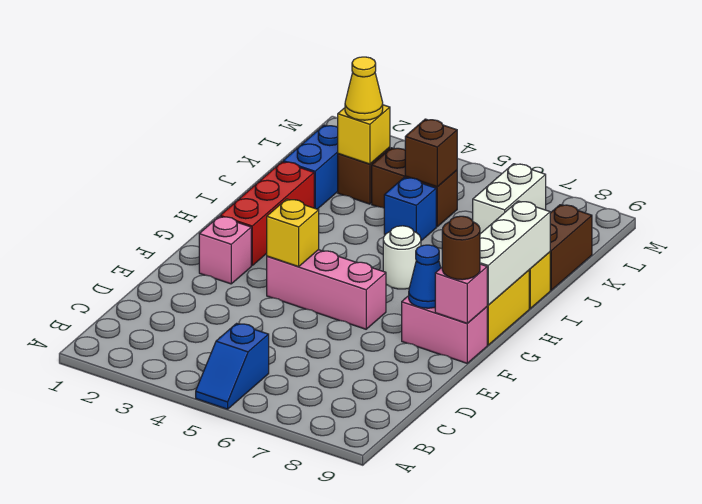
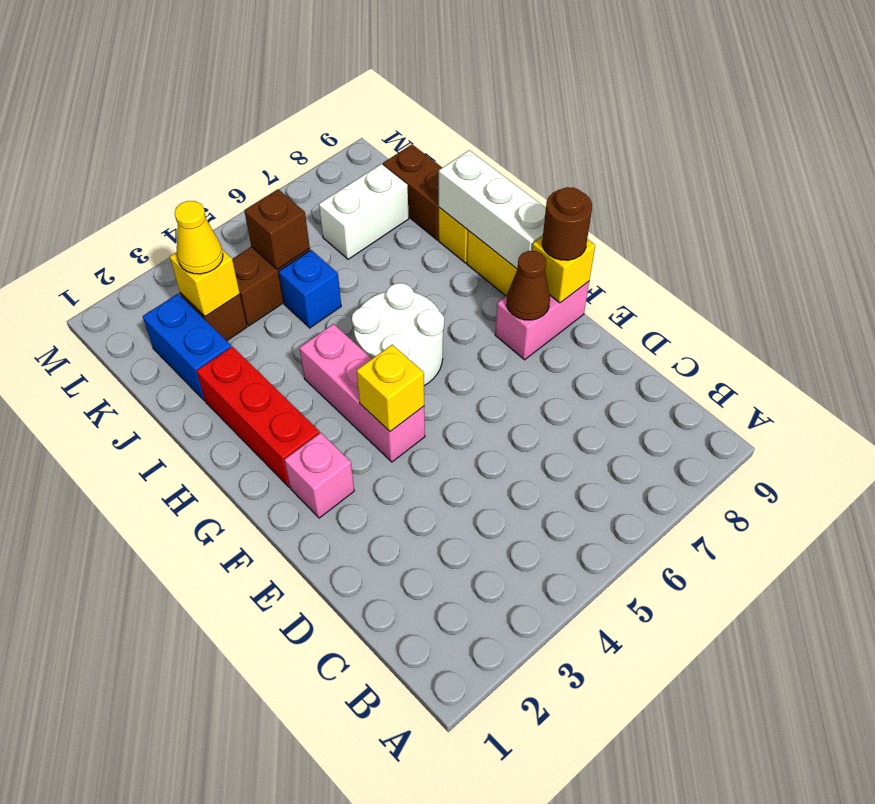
blue slope A5:B5 level 1 top B -> none
pink brick F4:F6 level 1 -> pink brick F4:H4 level 1
blue cone F8 level 2 -> brown cone F8 level 2
pink brick F9 level 2 -> yellow brick F9 level 2
white round brick H6 level 1 -> white round brick G5:H6 level 1
white brick K7:L7 level 1 -> white brick K7:K8 level 1

